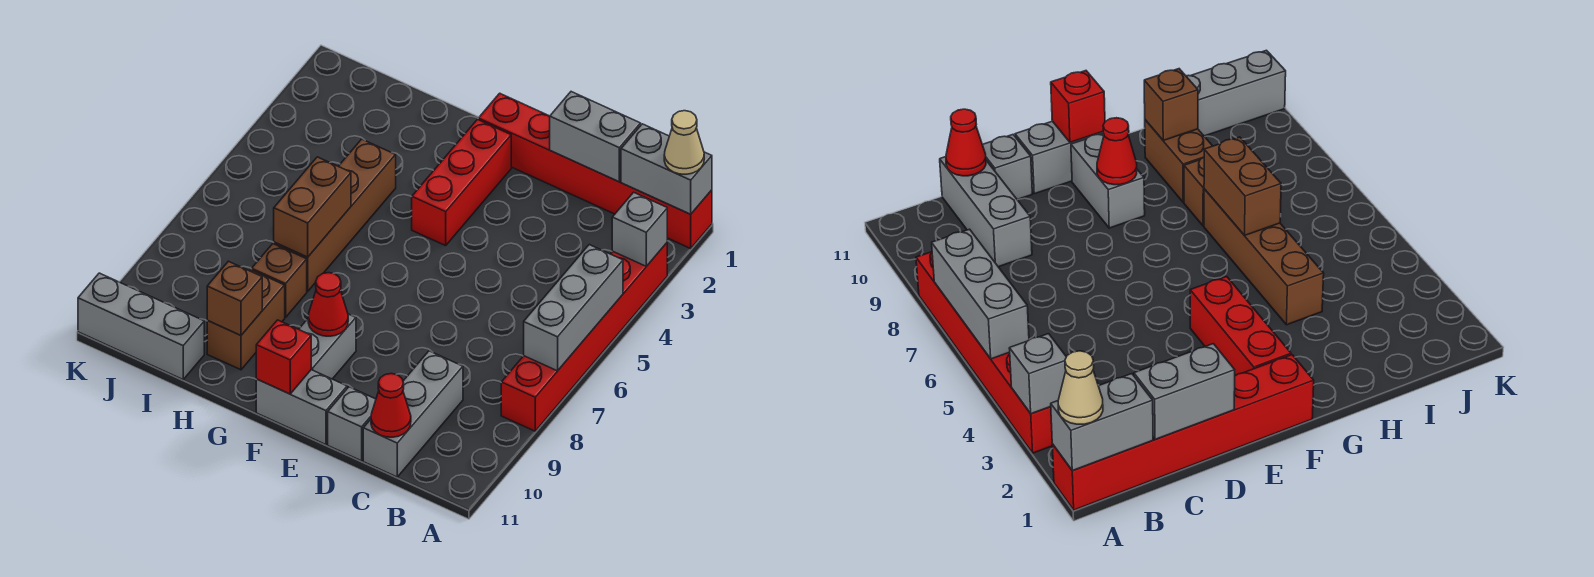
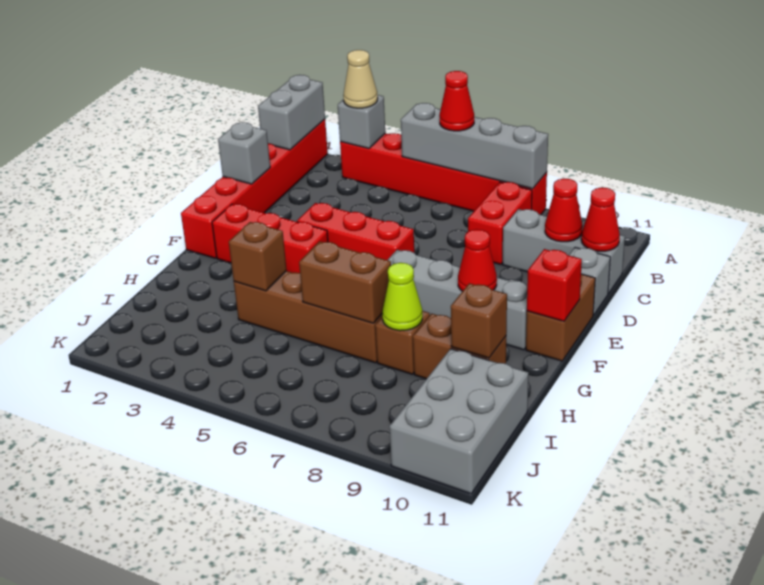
tan cone A1 level 3 -> tan cone A3 level 3
grey brick A5:A7 level 2 -> grey brick A5:A8 level 2
none -> red cone A6 level 3
none -> red brick B8:C8 level 1
grey brick C1:D1 level 2 -> grey brick D1 level 2
none -> red cone C10 level 2
none -> red brick E4:E6 level 1
grey brick E11:F11 level 1 -> brown brick E11:F11 level 1
grey brick F9:F10 level 1 -> grey brick F7:F10 level 1
none -> brown brick H4 level 2
none -> lime cone H8 level 2
grey brick I11:K11 level 1 -> grey brick I10:K11 level 1

